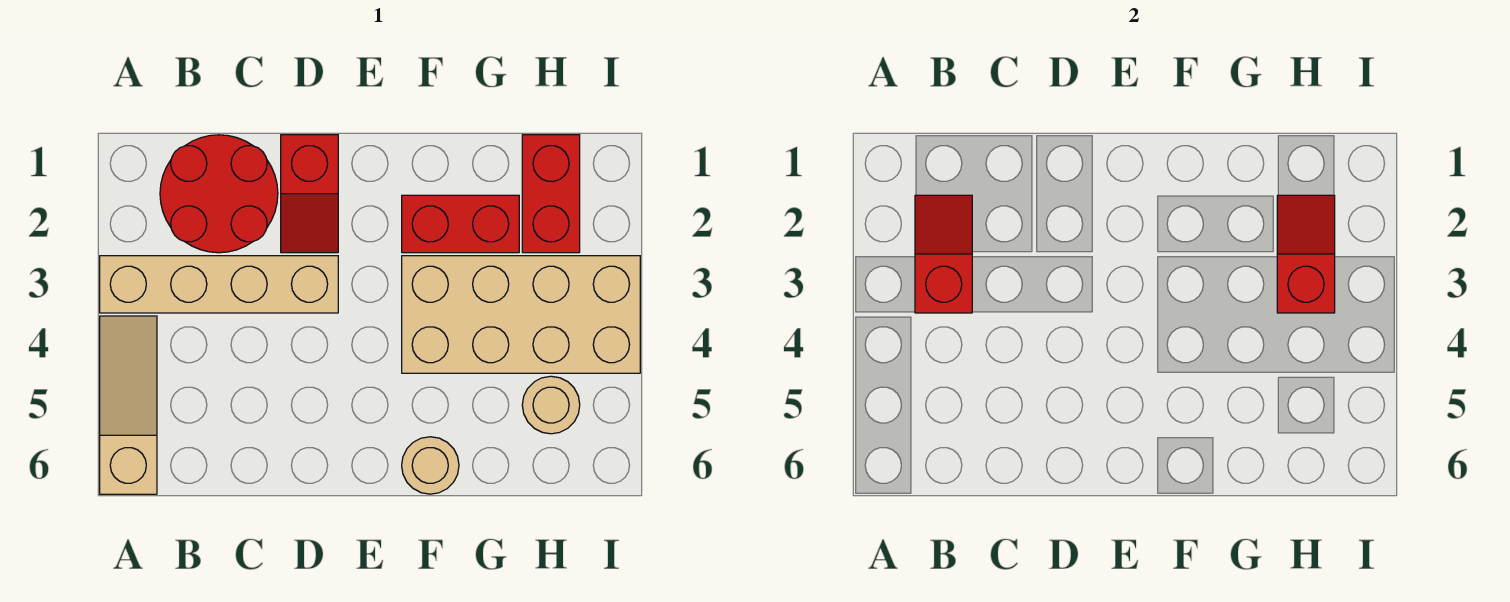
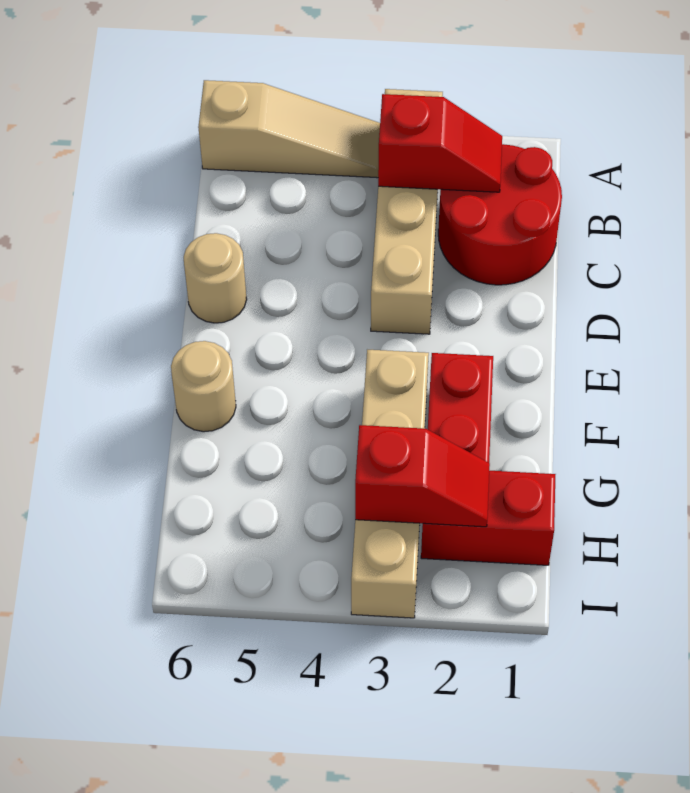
red slope D1:D2 level 1 top 1 -> none
tan brick F3:I4 level 1 -> tan brick F3:I3 level 1
tan round brick H5 level 1 -> tan round brick D6 level 1

